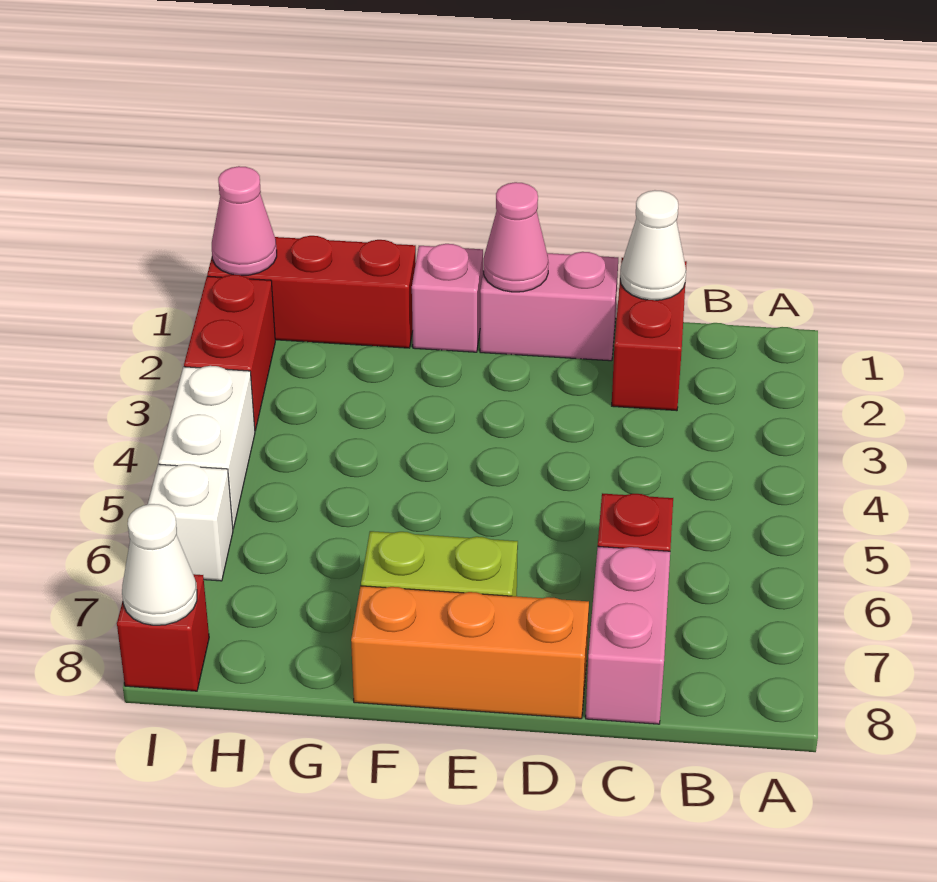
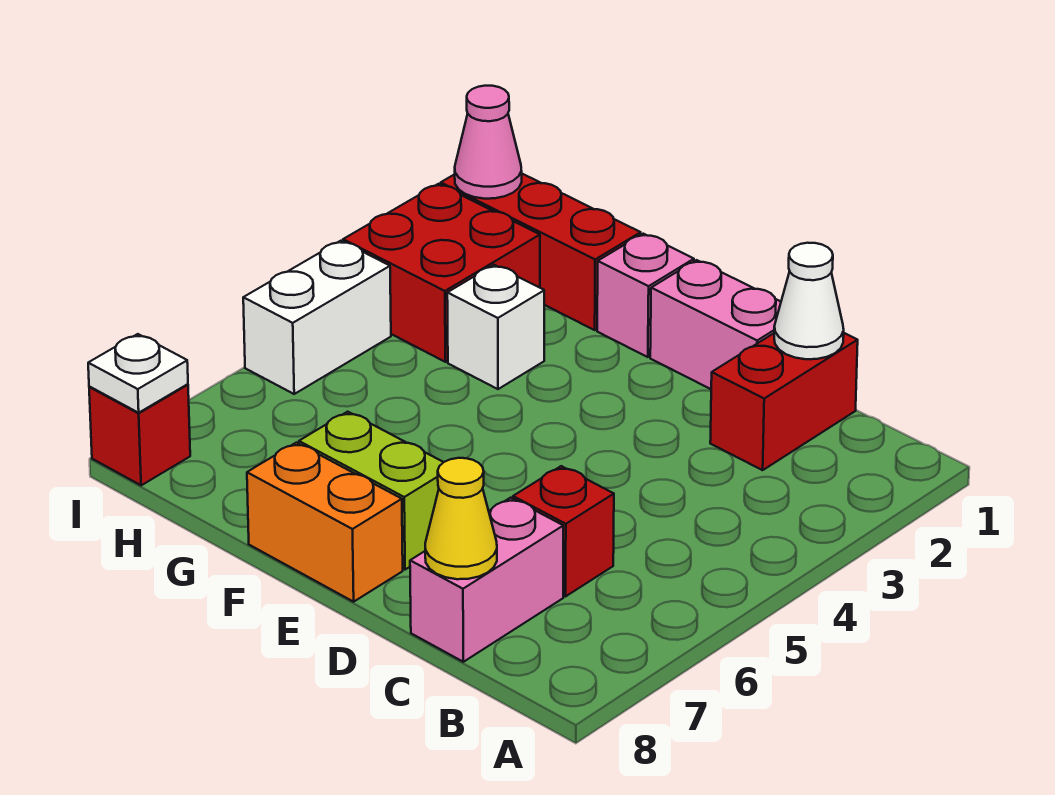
none -> yellow cone C8 level 2
orange brick D8:F8 level 1 -> orange brick E8:F8 level 1
pink cone E1 level 2 -> none
red brick I2:I3 level 1 -> red brick H2:I3 level 1
white brick I6 level 1 -> white brick G3 level 1
white cone I8 level 2 -> white plate I8 level 2

